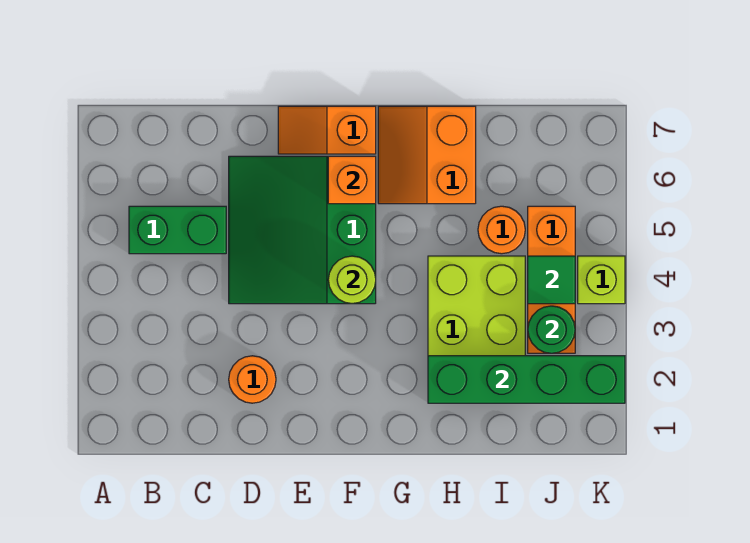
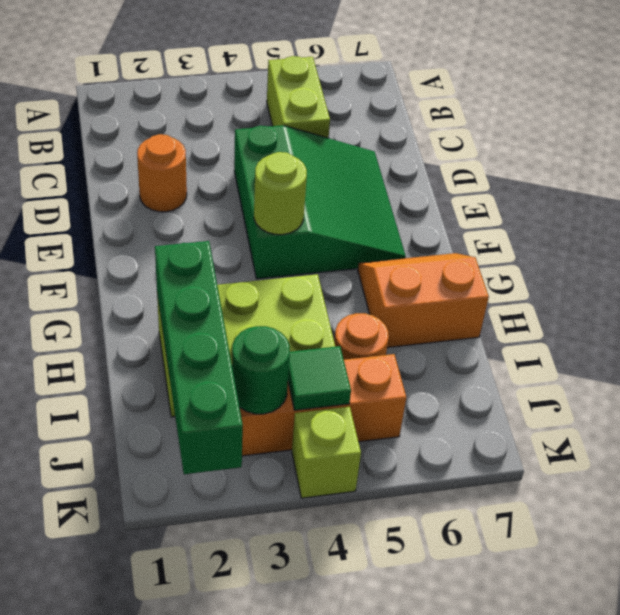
green brick B5:C5 level 1 -> lime brick B5:C5 level 1
green slope D4:F6 level 1 top F -> green slope D4:F6 level 1 top 4
orange slope E7:F7 level 1 top F -> none
orange brick F6 level 2 -> none

